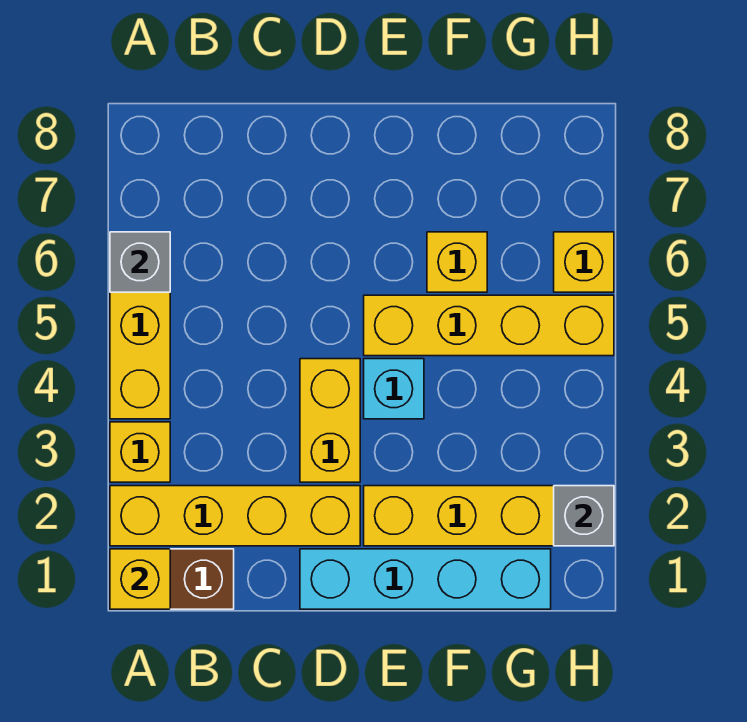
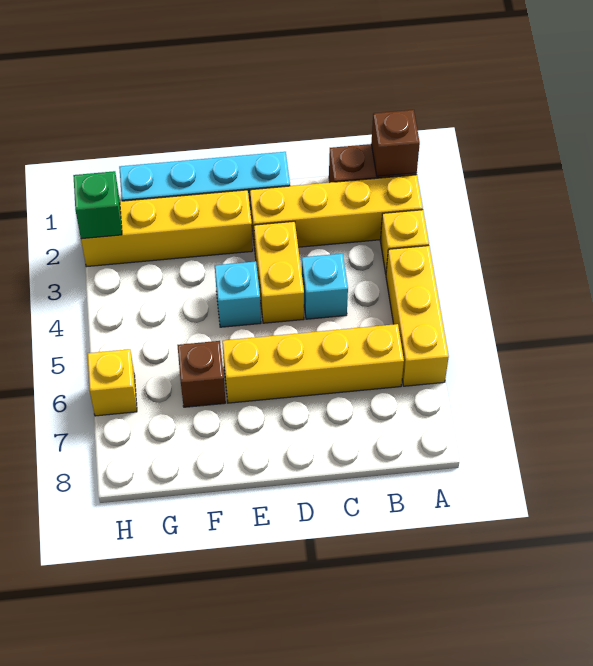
yellow brick A1 level 2 -> brown brick A1 level 2
grey brick A6 level 2 -> none
none -> cyan brick C4 level 1
yellow brick E5:H5 level 1 -> yellow brick B6:E6 level 1
yellow brick F6 level 1 -> brown brick F6 level 1
grey brick H2 level 2 -> green brick H2 level 2

